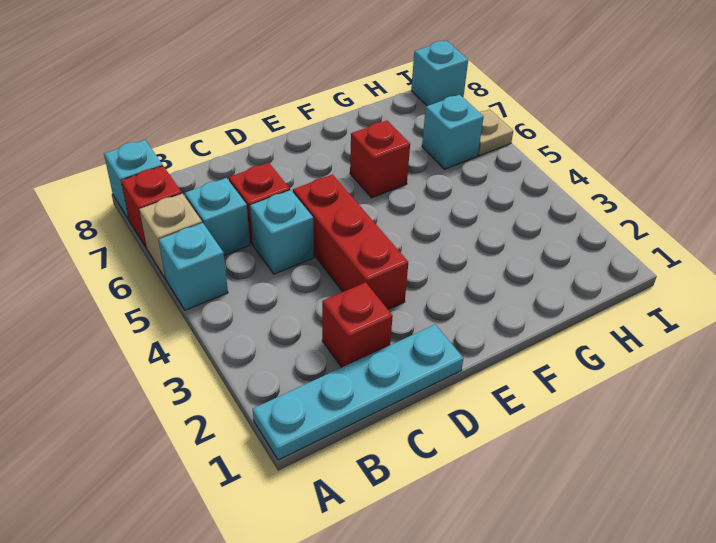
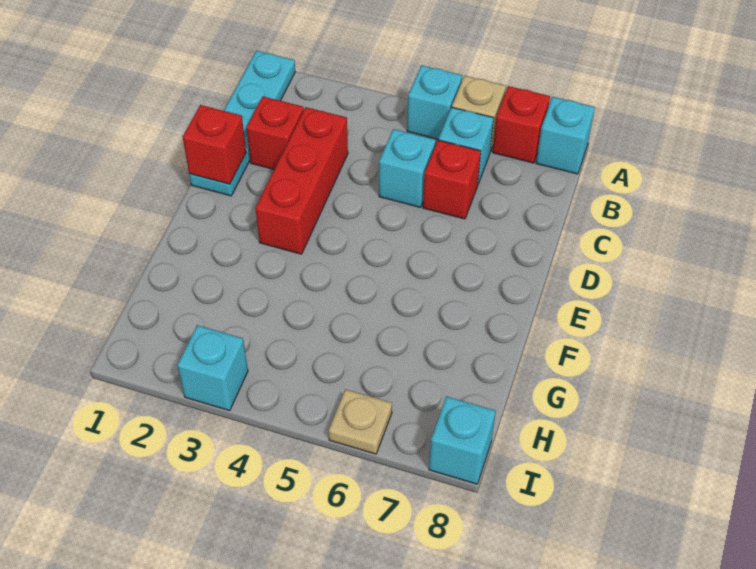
red brick D3:D5 level 1 -> red brick C3:E3 level 1
red brick F6 level 1 -> red brick D1 level 2
cyan brick H6 level 1 -> cyan brick I3 level 1

